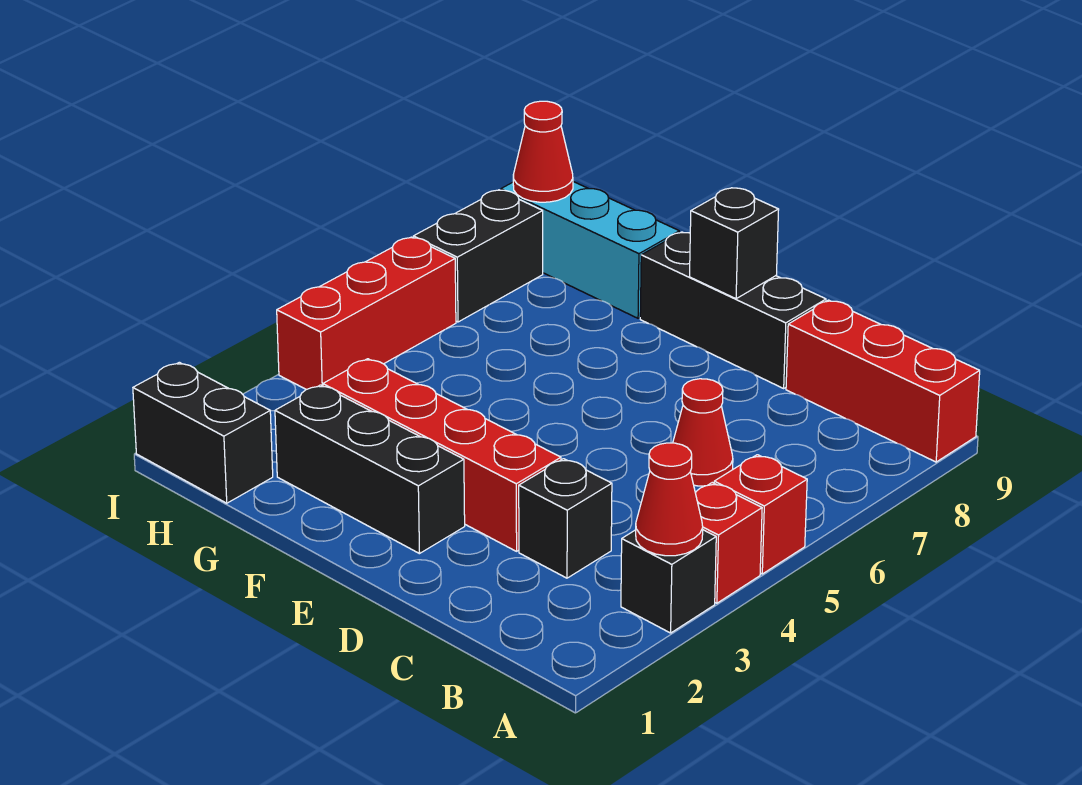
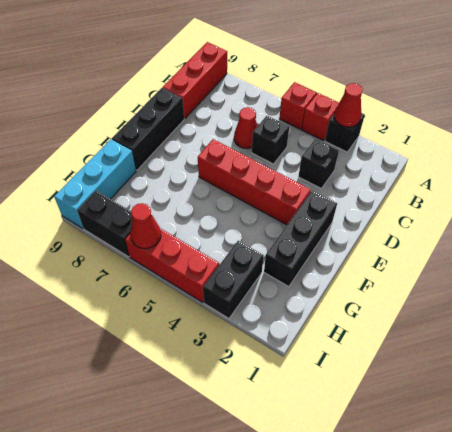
red brick D3:G3 level 1 -> red brick E3:E6 level 1
black brick E9 level 2 -> black brick C5 level 1
black brick H1:I1 level 1 -> black brick H3:I3 level 1
red cone I9 level 2 -> red cone I6 level 2

